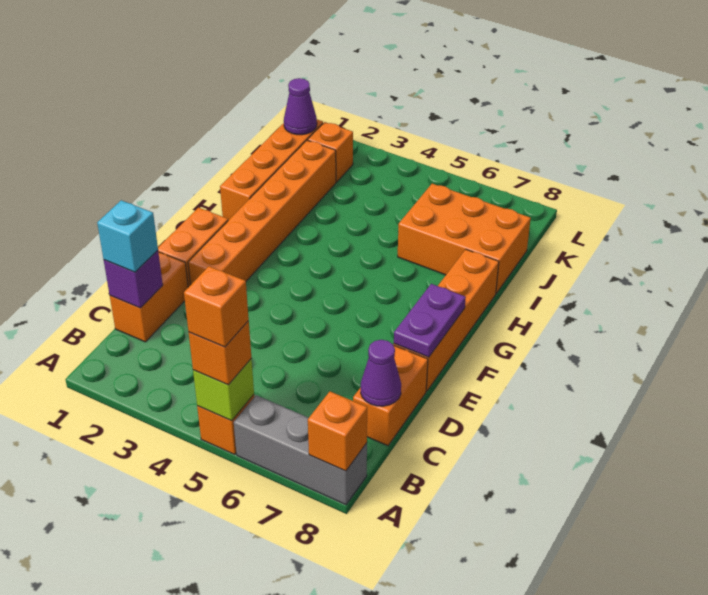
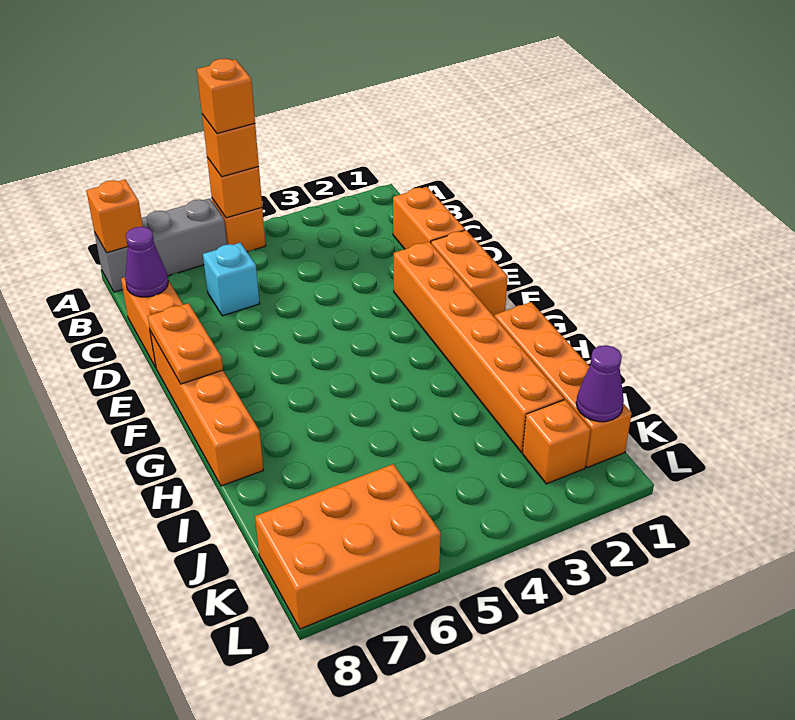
lime brick A5 level 2 -> orange brick A5 level 2
purple brick C1 level 2 -> none
cyan brick C1 level 3 -> cyan brick C6 level 1
purple plate E8:F8 level 2 -> orange plate E8:F8 level 2
orange brick I6:J8 level 1 -> orange brick K6:L8 level 1

